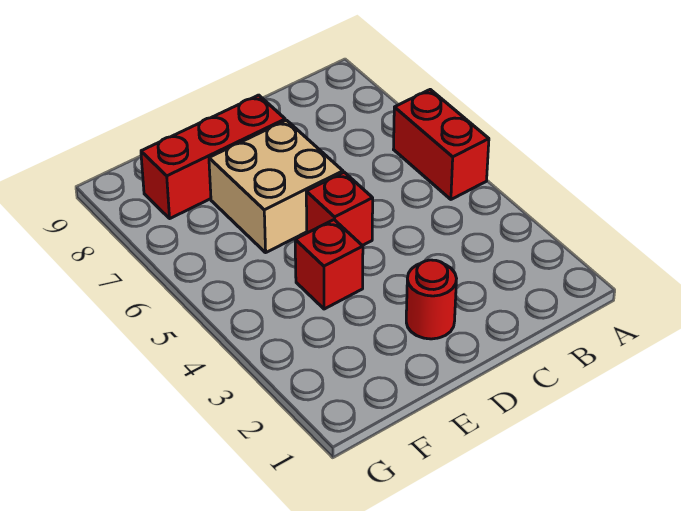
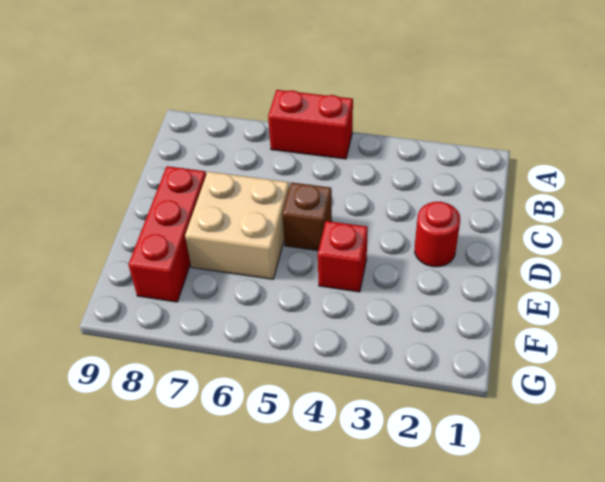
red brick D5 level 1 -> brown brick D5 level 1

